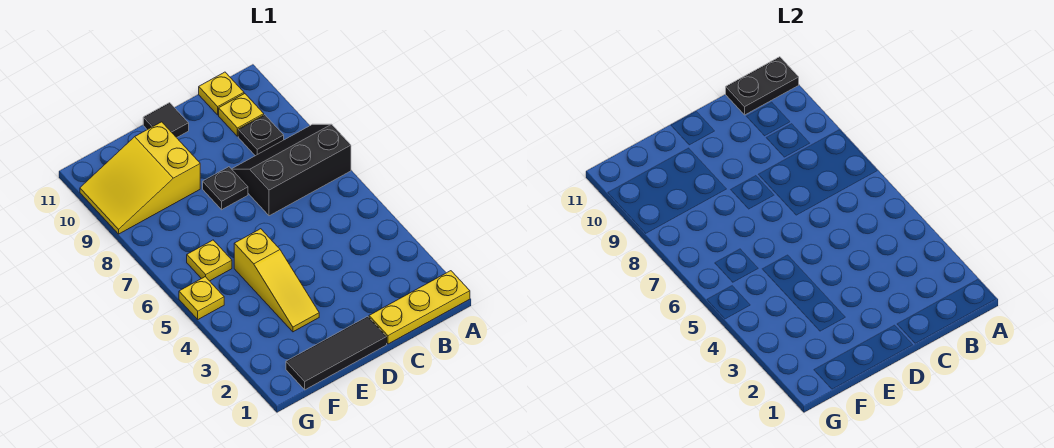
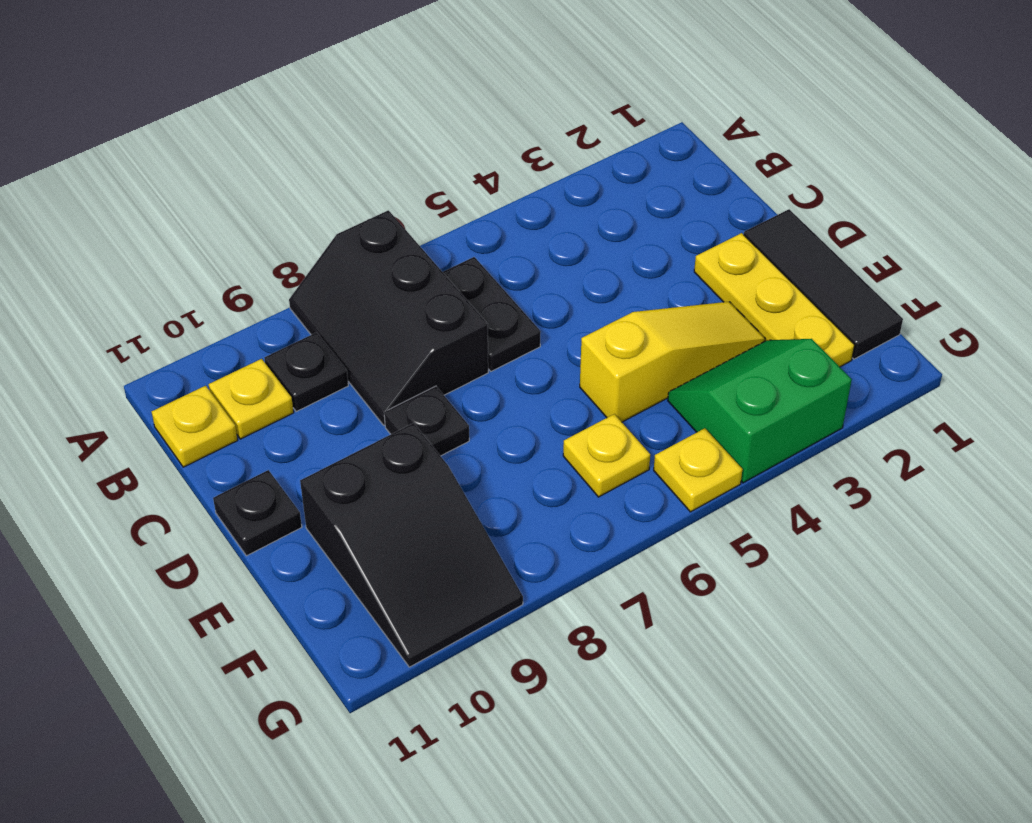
yellow plate A1:C1 level 1 -> yellow plate D2:F2 level 1
black plate A11:B11 level 2 -> black plate B6:C6 level 1
black tile D11 level 1 -> black plate D11 level 1
yellow slope E9:G10 level 1 top E -> black slope E9:G10 level 1 top E
none -> green slope F3:G4 level 1 top G

